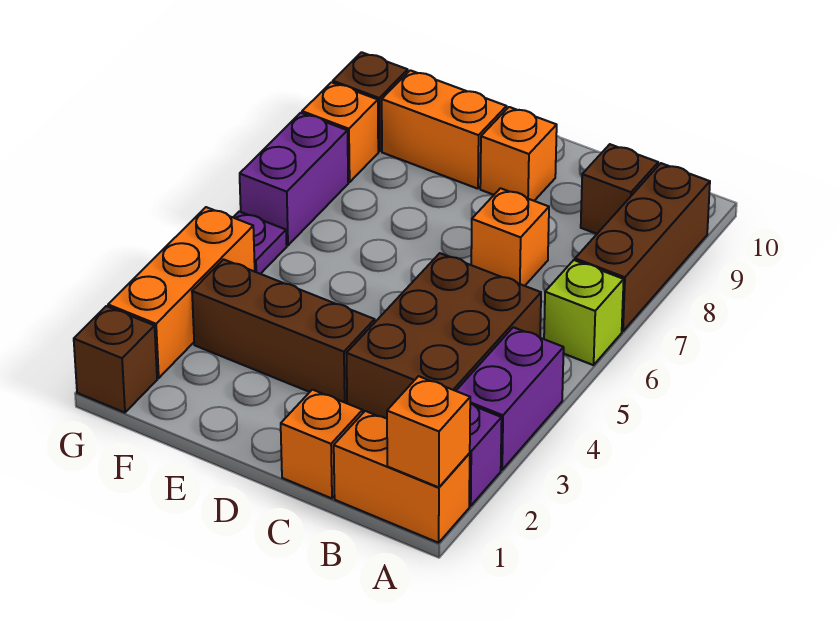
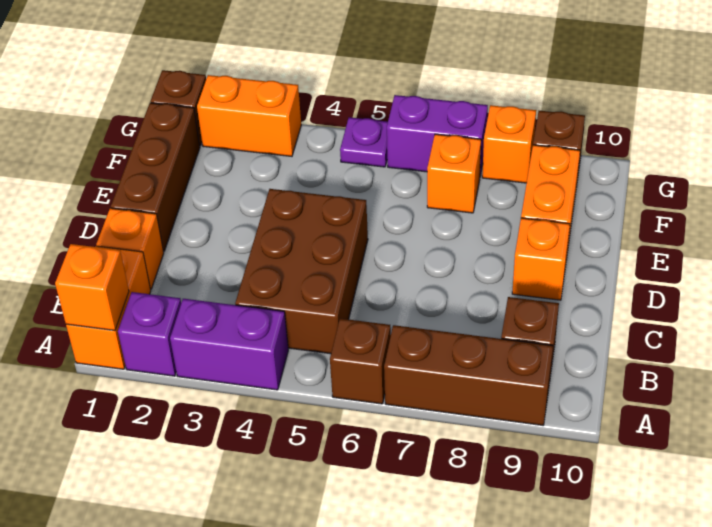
lime brick A6 level 1 -> brown brick A6 level 1
brown brick B3:C5 level 1 -> brown brick B4:D5 level 1
orange brick C7 level 1 -> orange brick F7 level 1
brown brick D3:F3 level 1 -> brown brick D1:F1 level 1
orange brick G2:G4 level 1 -> orange brick G2:G3 level 1

